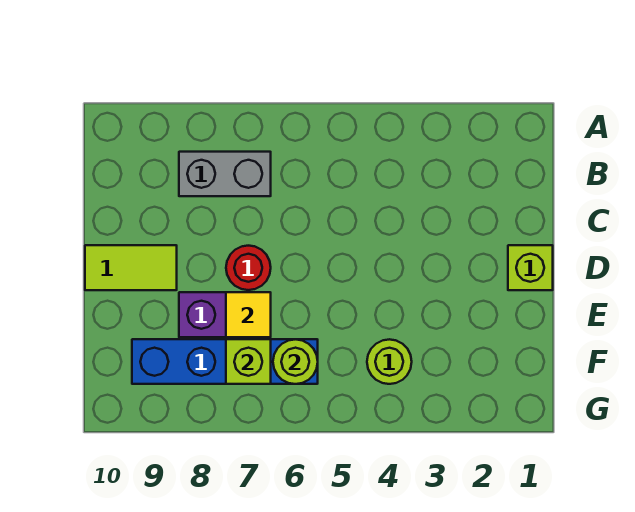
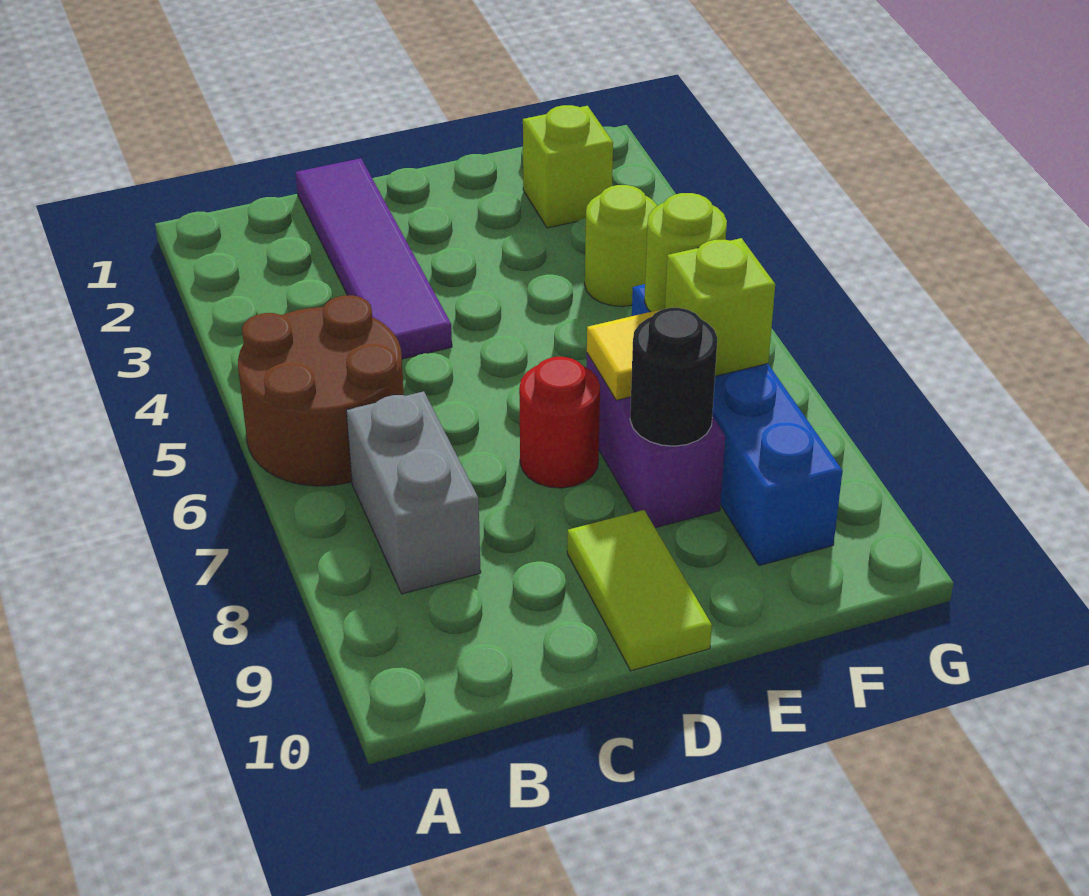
none -> brown round brick A5:B6 level 1
none -> purple tile C1:C4 level 1
lime brick D1 level 1 -> lime brick F2 level 1
none -> black round brick E8 level 2

